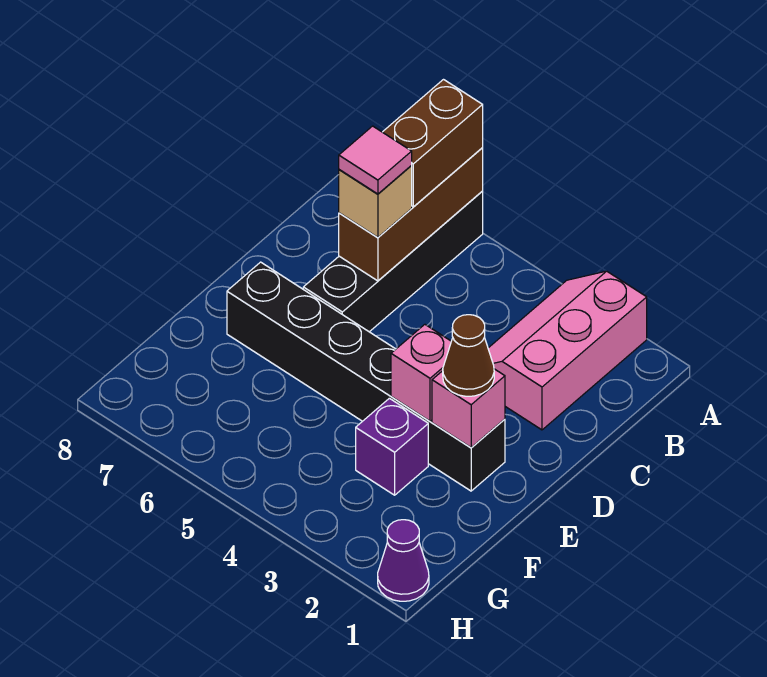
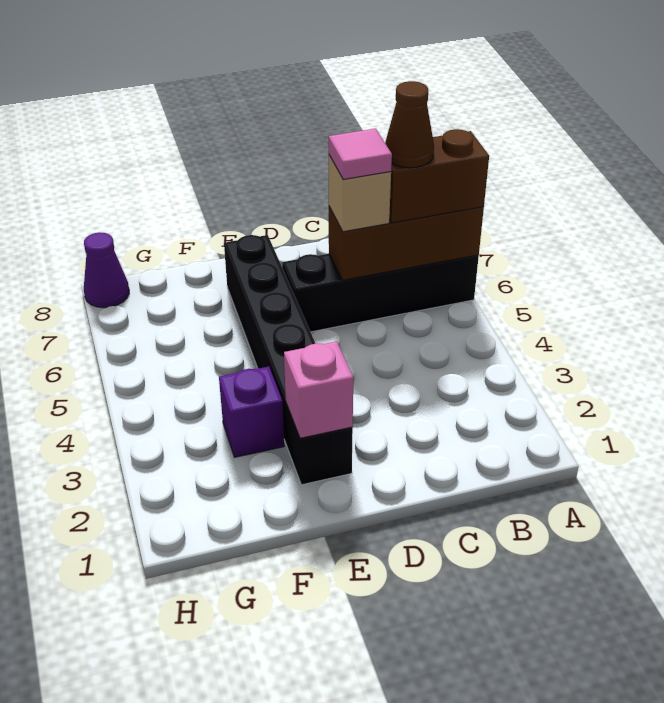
pink slope A2:C3 level 1 top 2 -> none
brown cone E2 level 3 -> brown cone B6 level 4
pink brick E3 level 2 -> none
purple cone H1 level 1 -> purple cone H8 level 1

